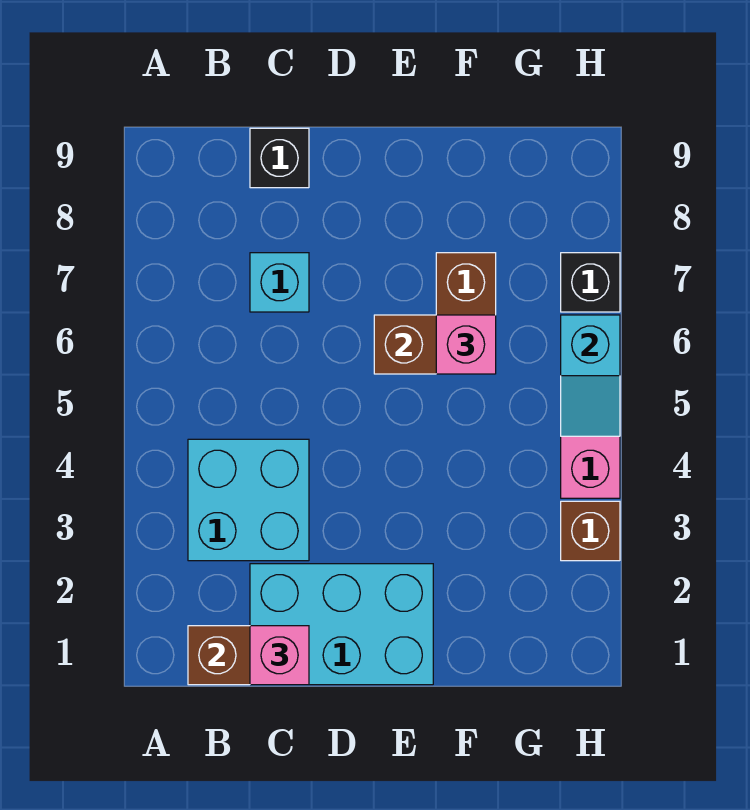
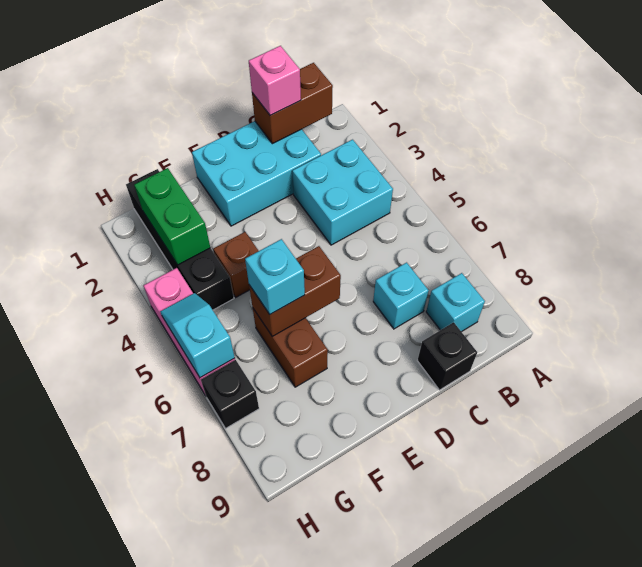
none -> cyan brick B8 level 1
pink brick F6 level 3 -> cyan brick F6 level 3
none -> black brick G1:G4 level 1
none -> green brick G2:G3 level 2
brown brick H3 level 1 -> brown brick F4 level 1

